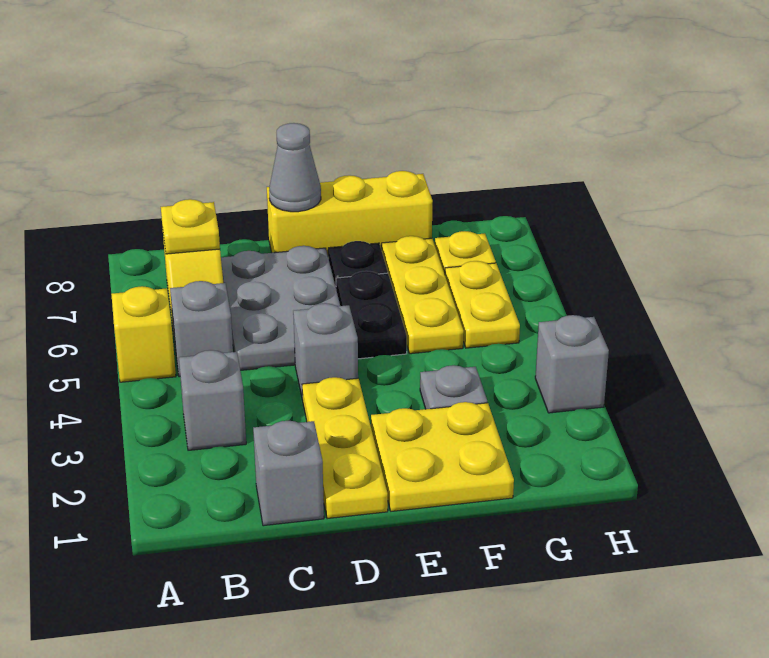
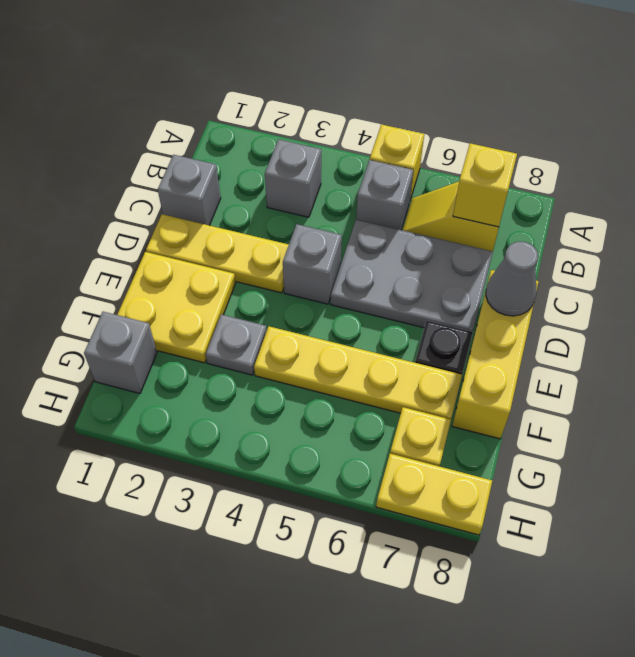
yellow plate B7 level 2 -> yellow brick B7 level 2
black plate E5:E6 level 1 -> none
yellow plate F5:F7 level 1 -> yellow plate F4:F7 level 1
yellow plate G5:G6 level 1 -> yellow plate H7:H8 level 1
grey brick H3 level 1 -> grey brick G1 level 1

